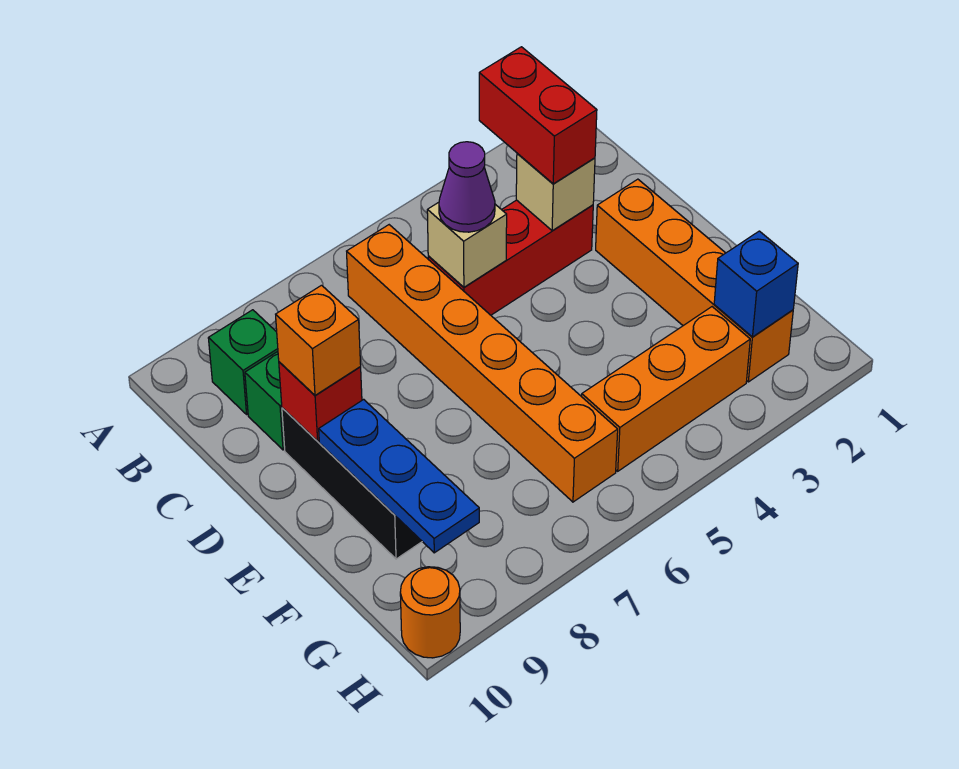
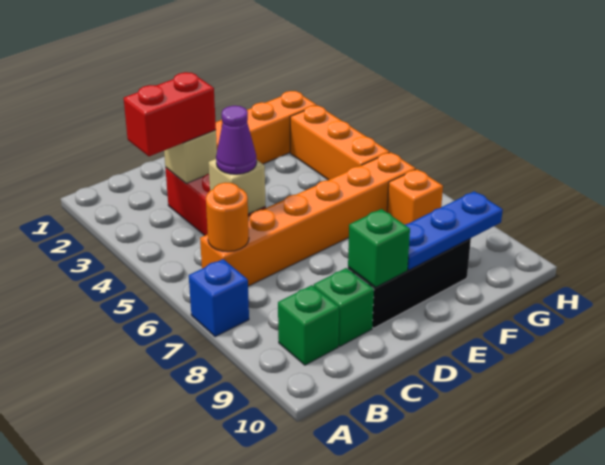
red brick D9 level 2 -> green brick D9 level 2
orange brick D9 level 3 -> orange brick G7 level 1
blue brick G2 level 2 -> blue brick A7 level 1
orange round brick H10 level 1 -> orange round brick B6 level 2

